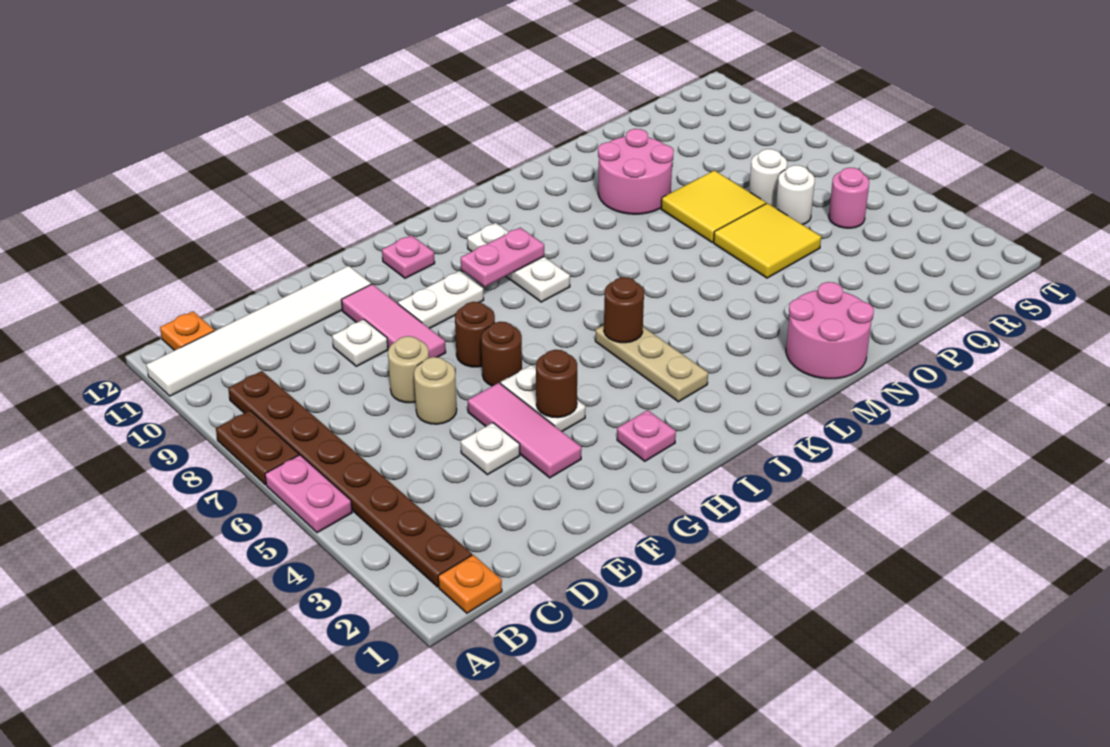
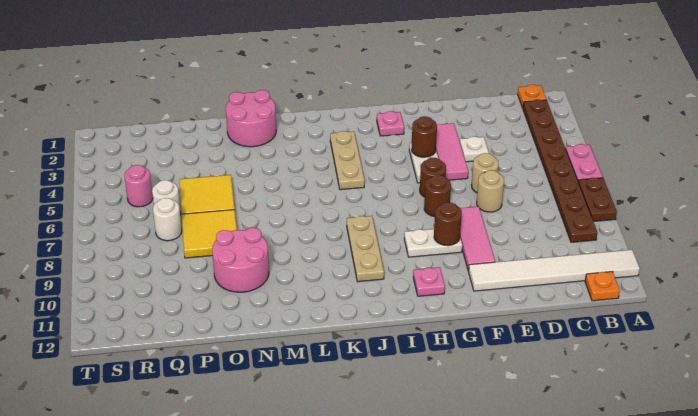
white plate E9 level 1 -> none
pink plate I9:J9 level 2 -> none
brown round brick J5 level 2 -> brown round brick G9 level 2
white plate J8:J10 level 1 -> tan plate J8:J10 level 1

